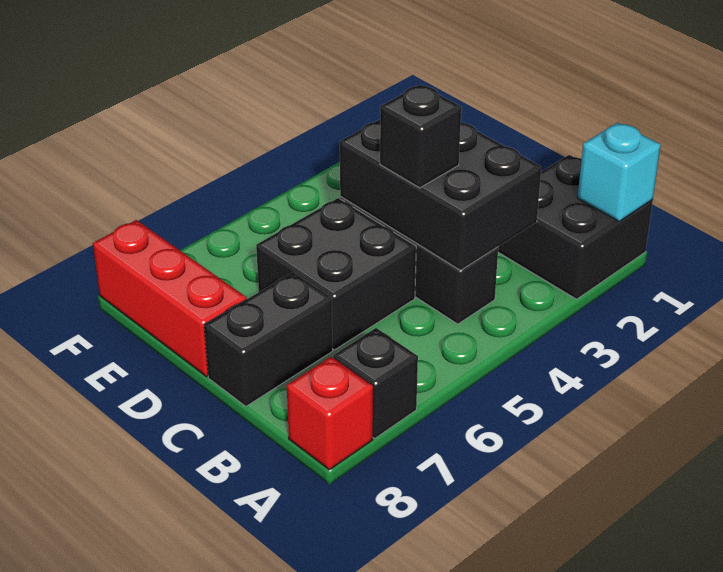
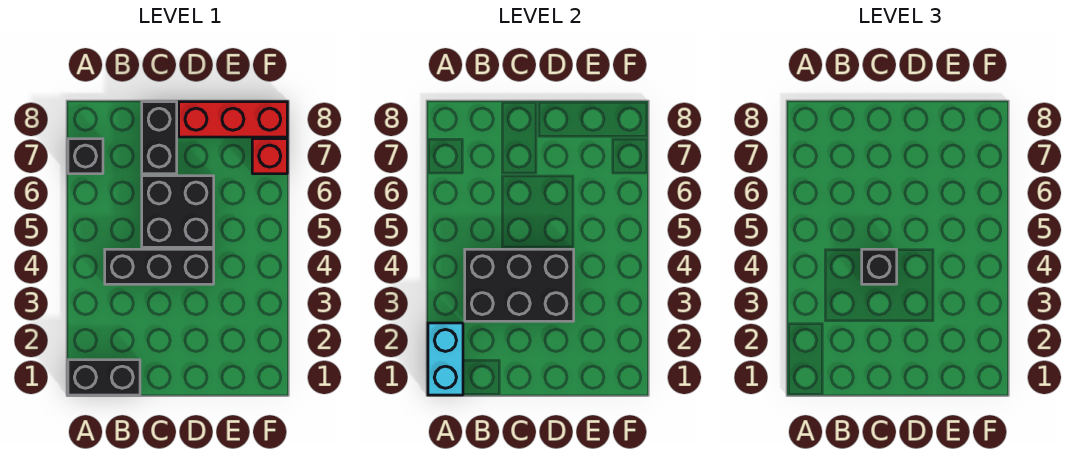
black brick A1:B2 level 1 -> black brick A1:B1 level 1
cyan brick A1 level 2 -> cyan brick A1:A2 level 2
red brick A8 level 1 -> red brick F7 level 1

